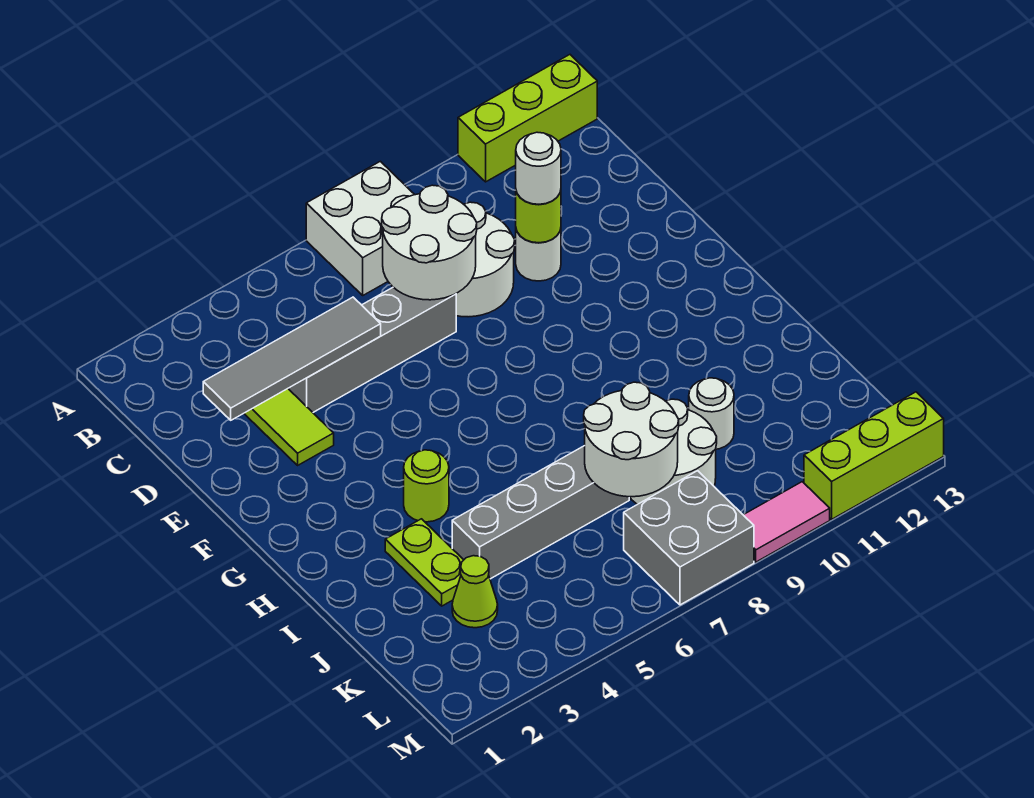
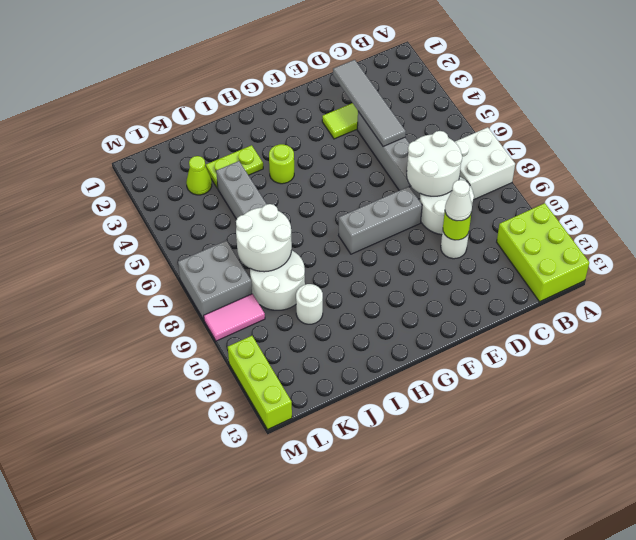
lime brick A11:A13 level 1 -> lime brick A11:B13 level 1
white round brick D10 level 3 -> white cone D10 level 3
none -> grey brick E8:G8 level 1
pink tile M9:M10 level 1 -> pink tile L9:M9 level 1

